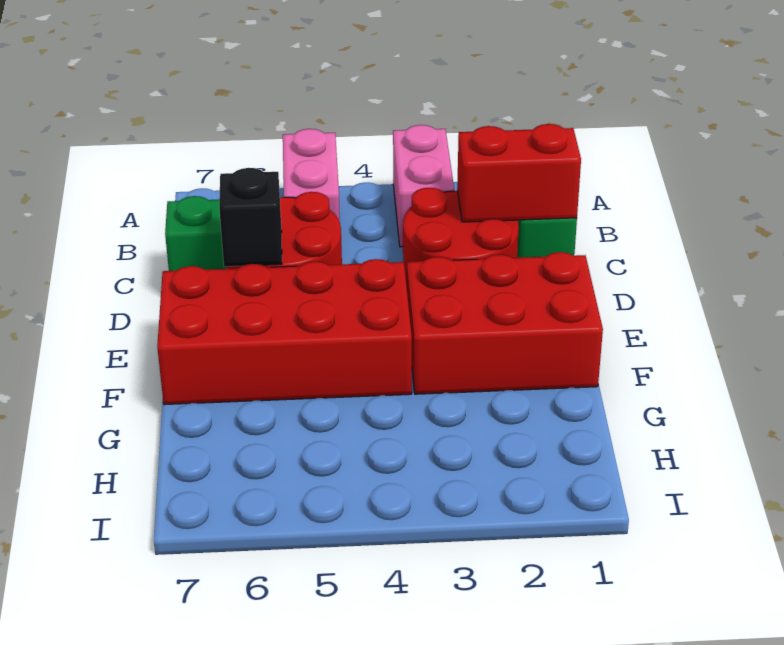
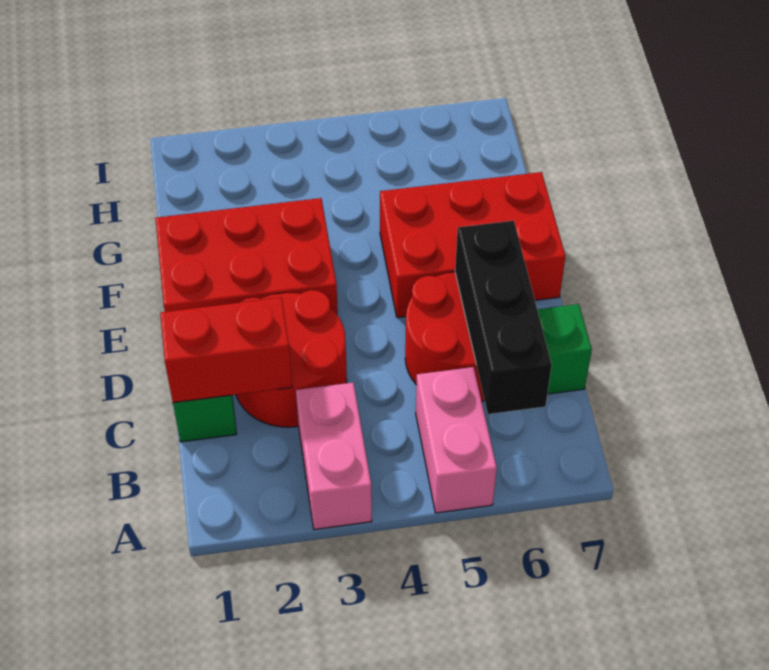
black brick D6 level 2 -> black brick B6:D6 level 2
red brick E4:F7 level 1 -> red brick E5:F7 level 1

